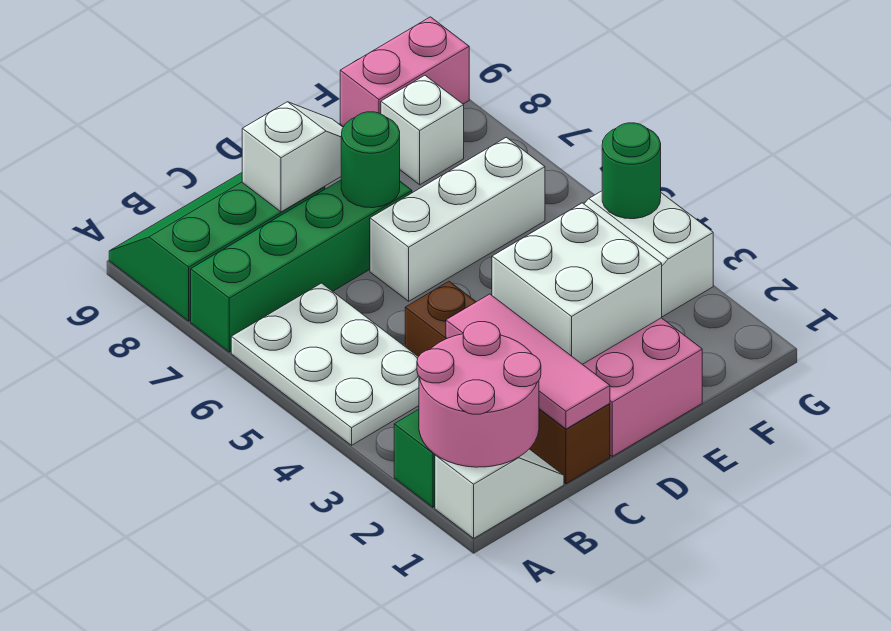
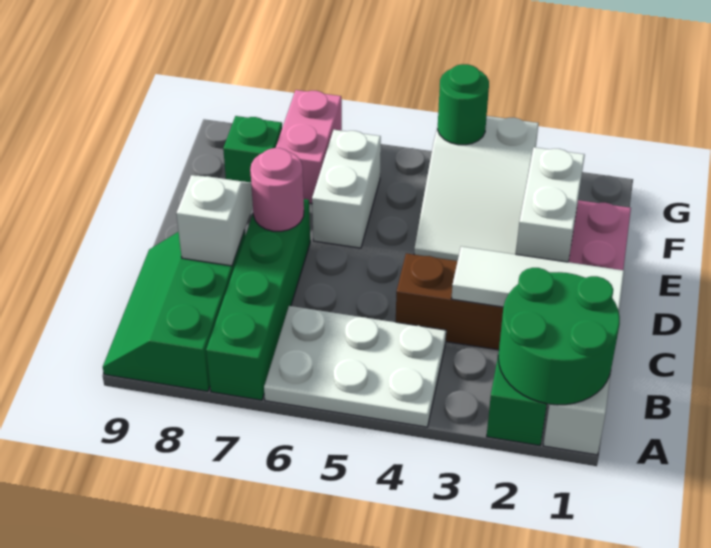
pink round brick A1:B2 level 2 -> green round brick A1:B2 level 2
pink tile C1:C3 level 2 -> white tile C1:C3 level 2
white brick D2:E3 level 2 -> white brick D2:E2 level 2
white brick D6:F6 level 1 -> white brick E6:F6 level 1
green round brick D7 level 2 -> pink round brick D7 level 2
white brick F8 level 1 -> green brick F8 level 1
pink brick F9:G9 level 1 -> pink brick F7:G7 level 1

